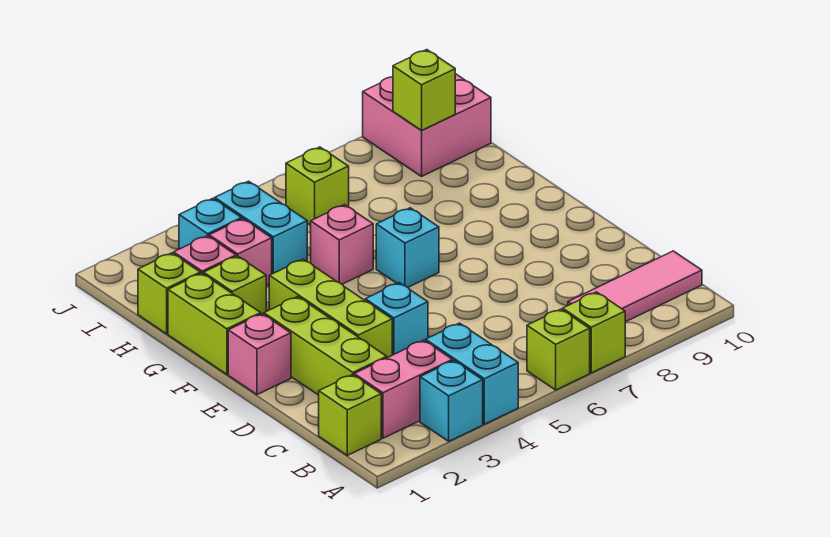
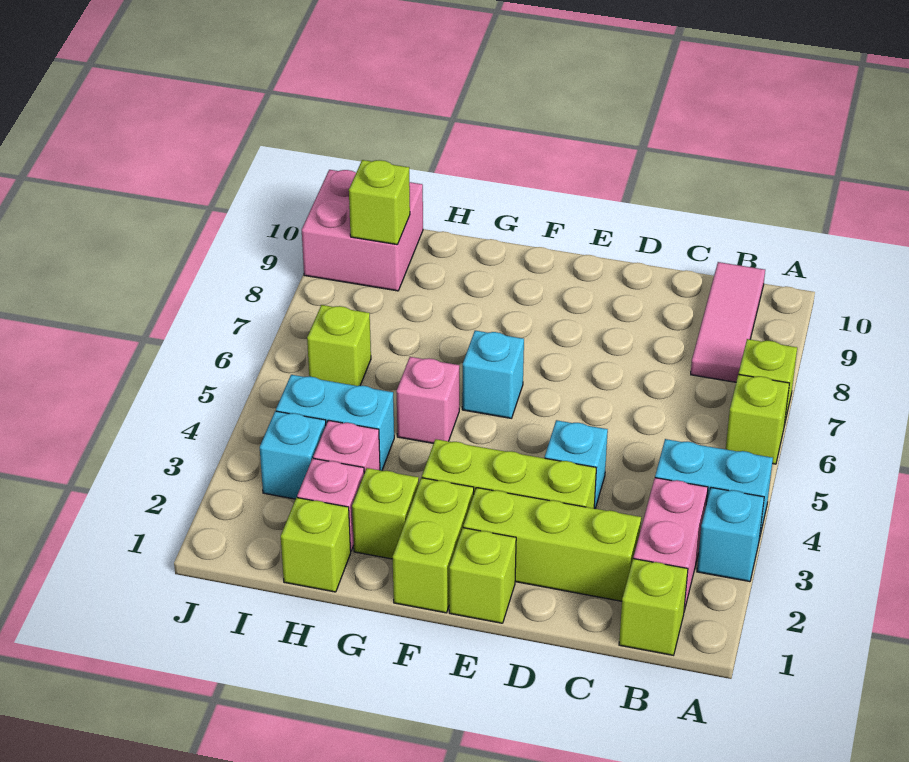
pink brick E1 level 1 -> lime brick E1 level 1
lime brick F1:G1 level 1 -> lime brick F1:F2 level 1

